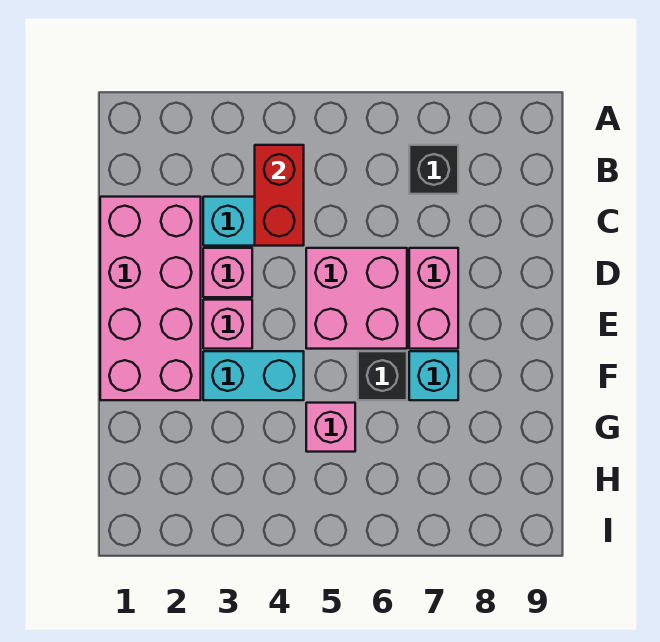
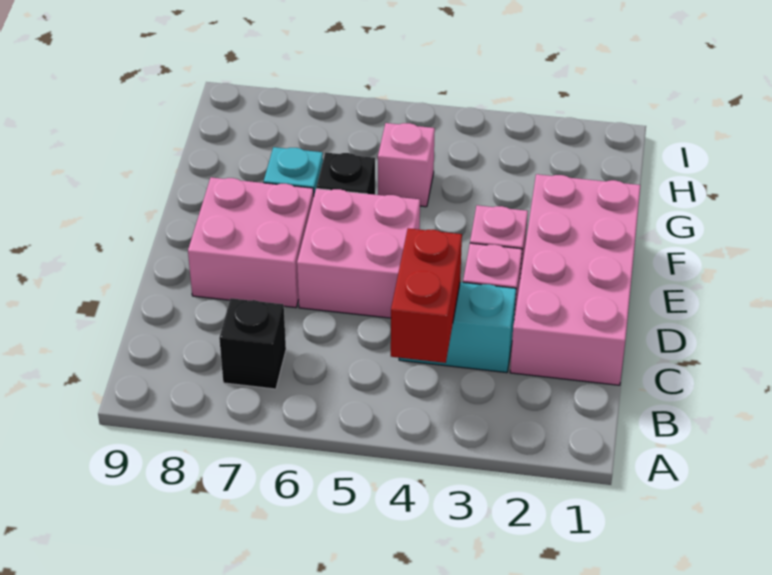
pink brick D7:E7 level 1 -> pink brick D7:E8 level 1
cyan brick F3:F4 level 1 -> none

